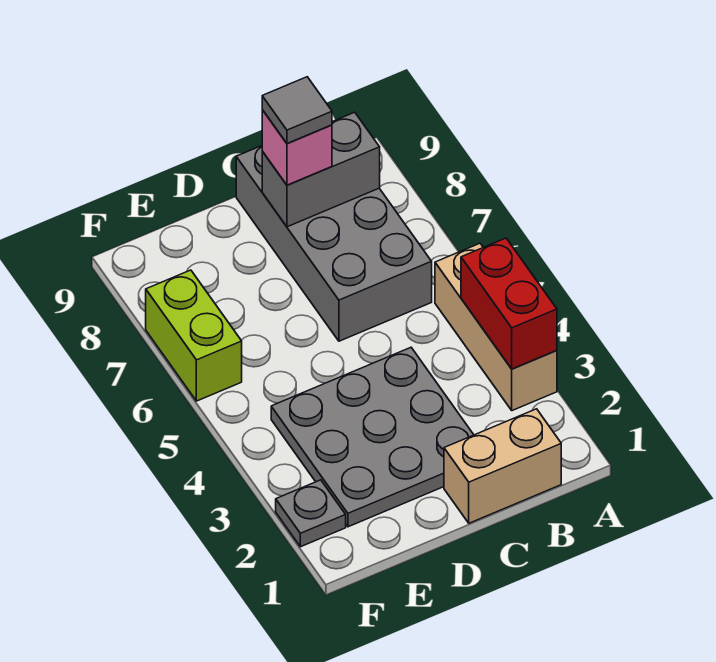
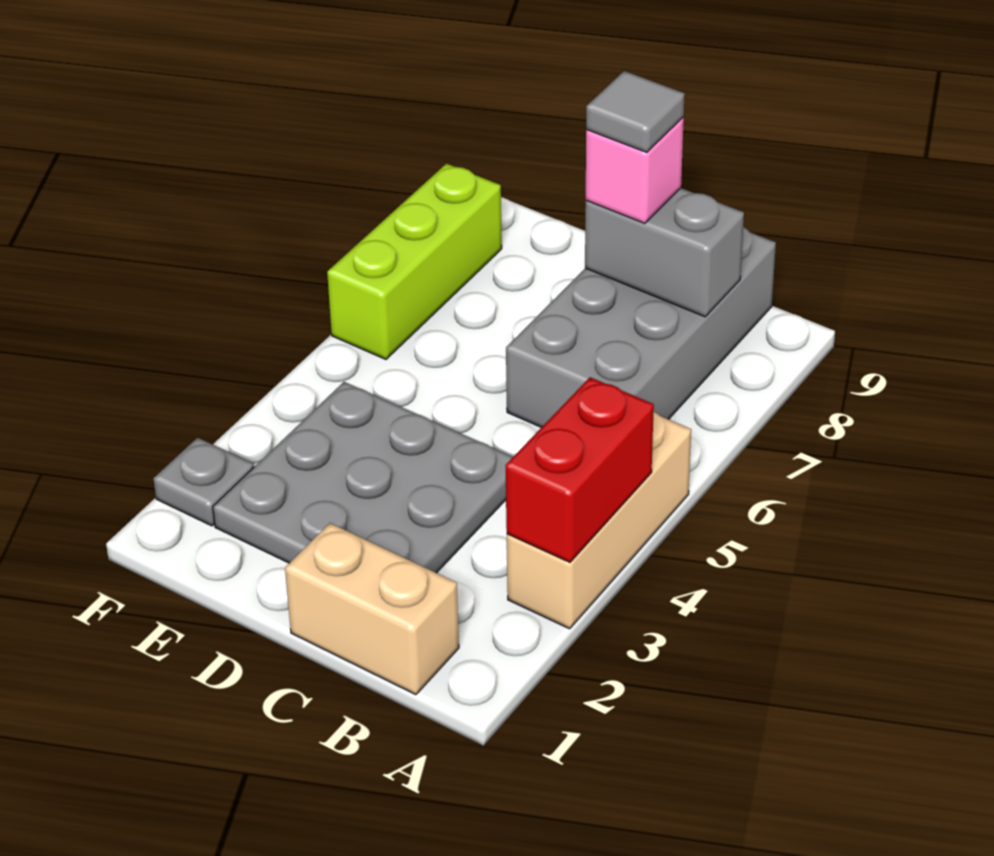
lime brick F6:F7 level 1 -> lime brick F6:F8 level 1

